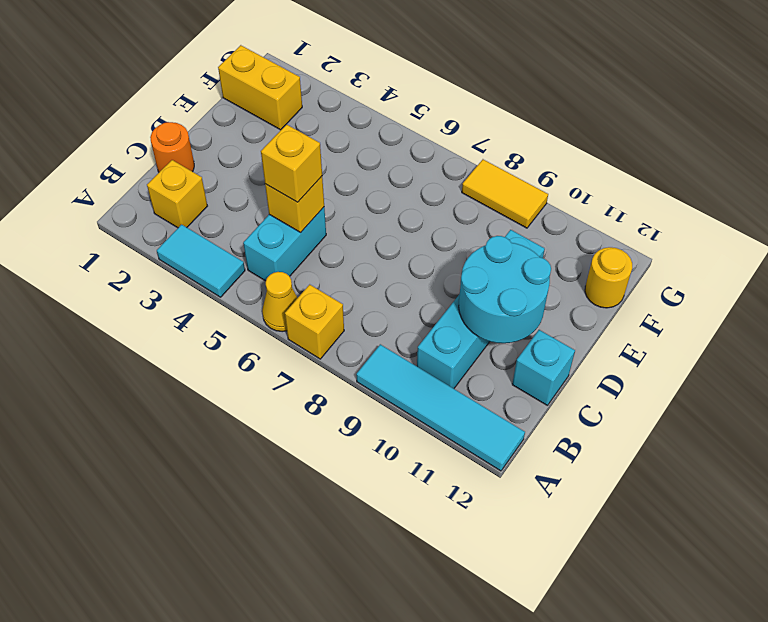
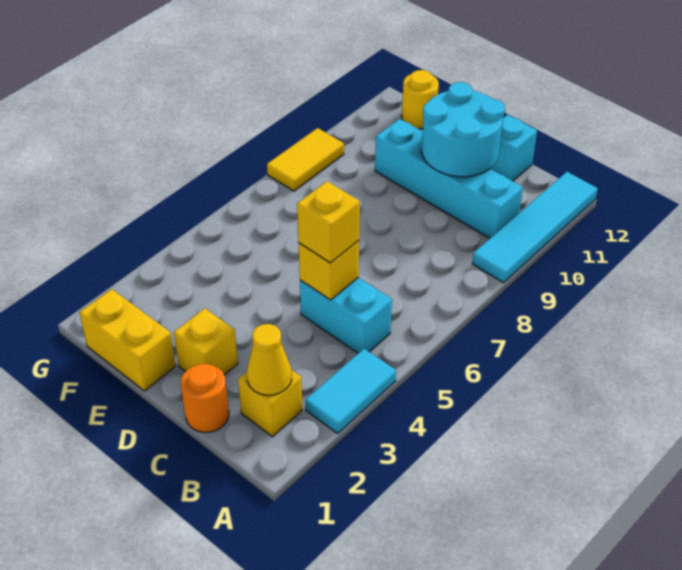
yellow cone A6 level 1 -> yellow cone B2 level 2
yellow brick A7 level 1 -> yellow brick D2 level 1
yellow brick F1:F2 level 1 -> yellow brick E1:F1 level 1

